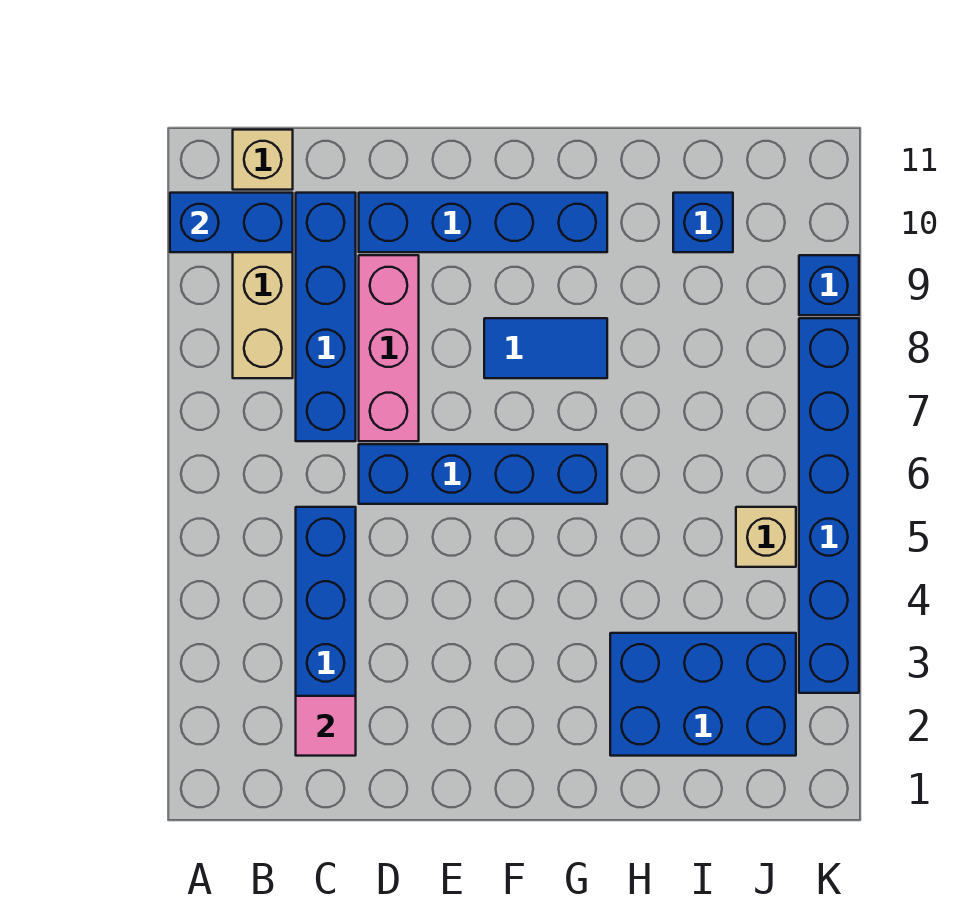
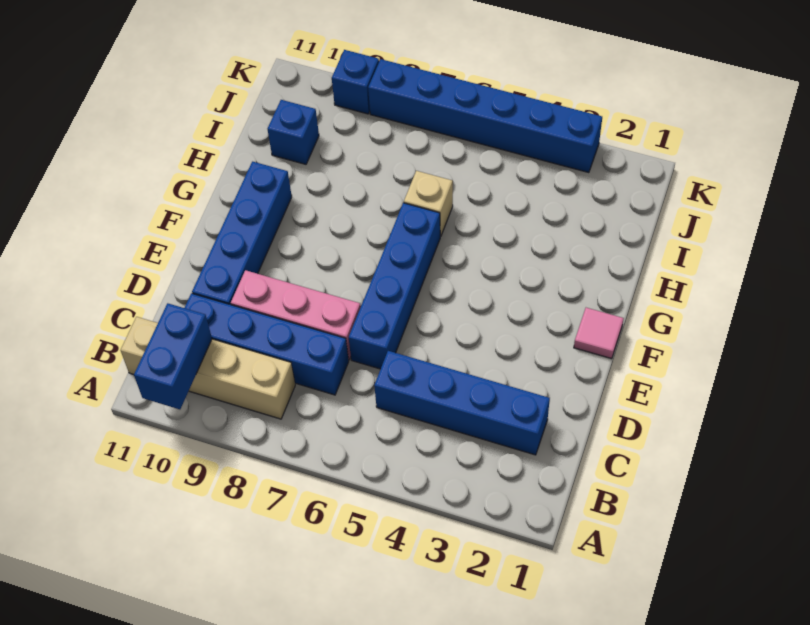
pink tile C2 level 2 -> pink tile F1 level 1
blue tile F8:G8 level 1 -> none
blue brick H2:J3 level 1 -> none
tan brick J5 level 1 -> tan brick H6 level 1

